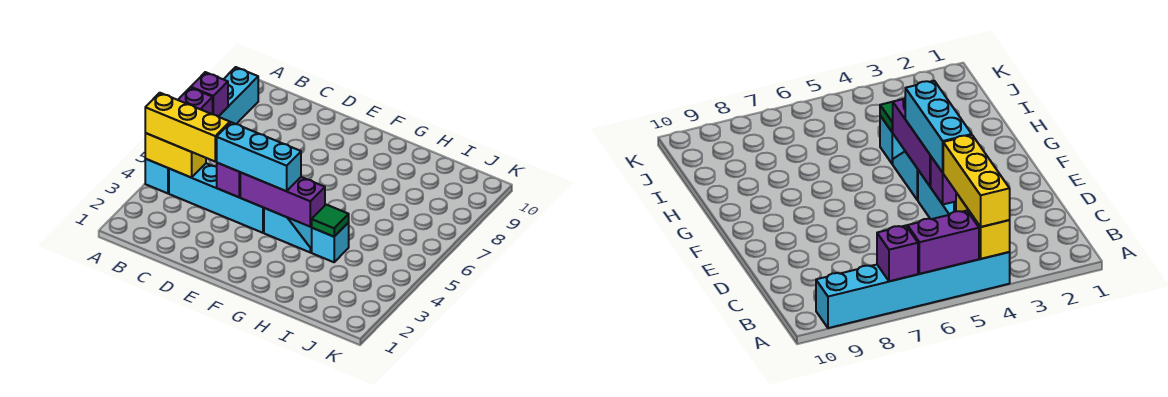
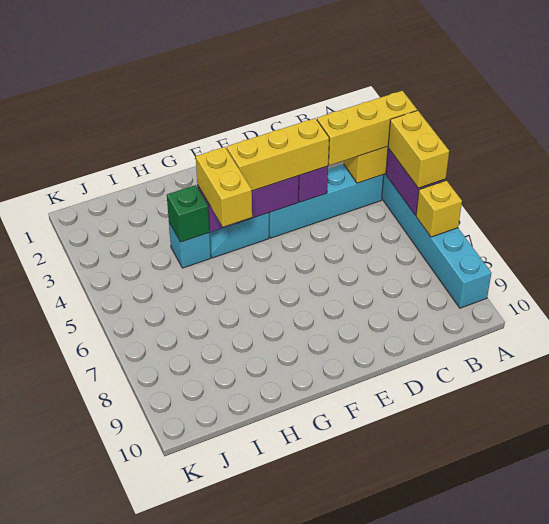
none -> yellow brick A5:A6 level 3
purple brick A7 level 2 -> yellow brick A7 level 2
cyan brick D4:F4 level 3 -> yellow brick D4:F4 level 3
none -> yellow brick G4:G5 level 3
green tile H4 level 2 -> green brick H4 level 2

